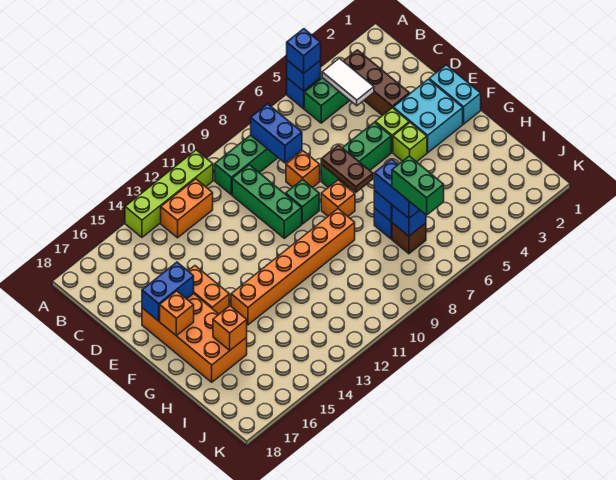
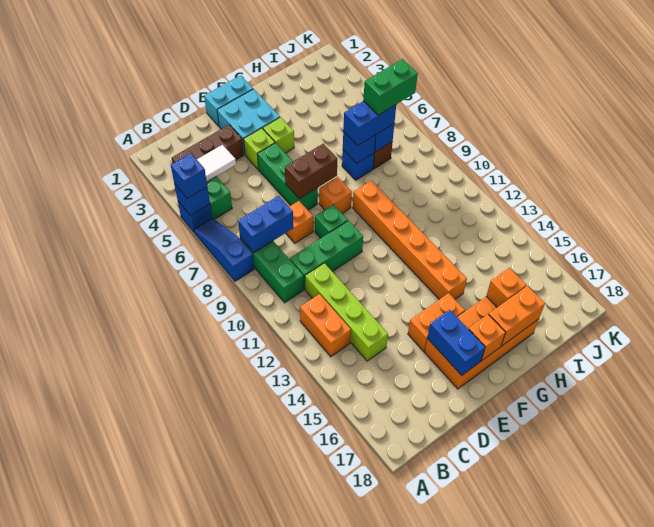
none -> blue slope A6:A8 level 1 top 8
lime brick A11:A14 level 1 -> lime brick C11:C14 level 1
brown plate E7:F7 level 2 -> brown brick E7:F7 level 2
none -> orange brick G17:H17 level 2

